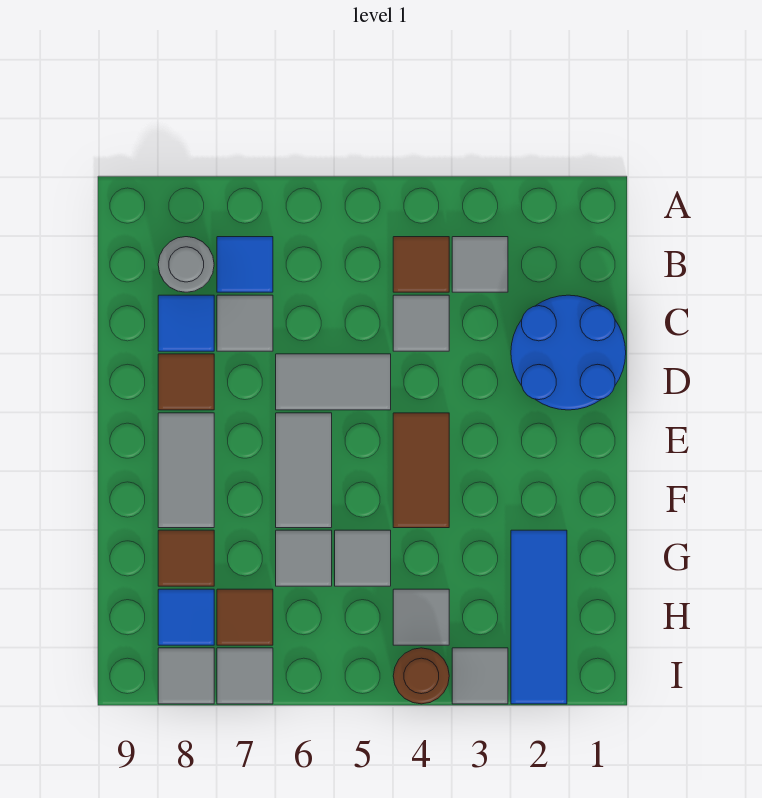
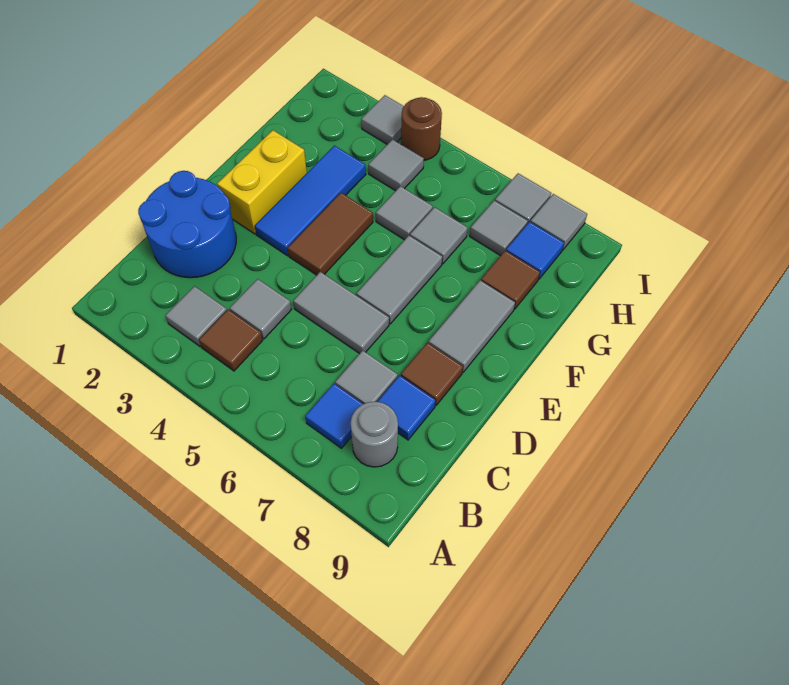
none -> yellow brick E2:F2 level 1
blue tile G2:I2 level 1 -> blue tile E3:G3 level 1
brown tile H7 level 1 -> grey tile H7 level 1

